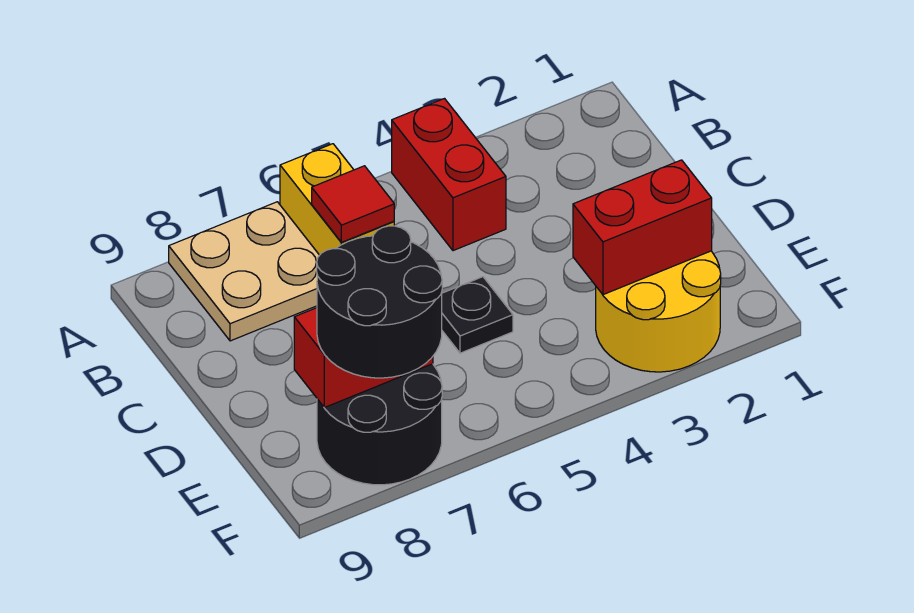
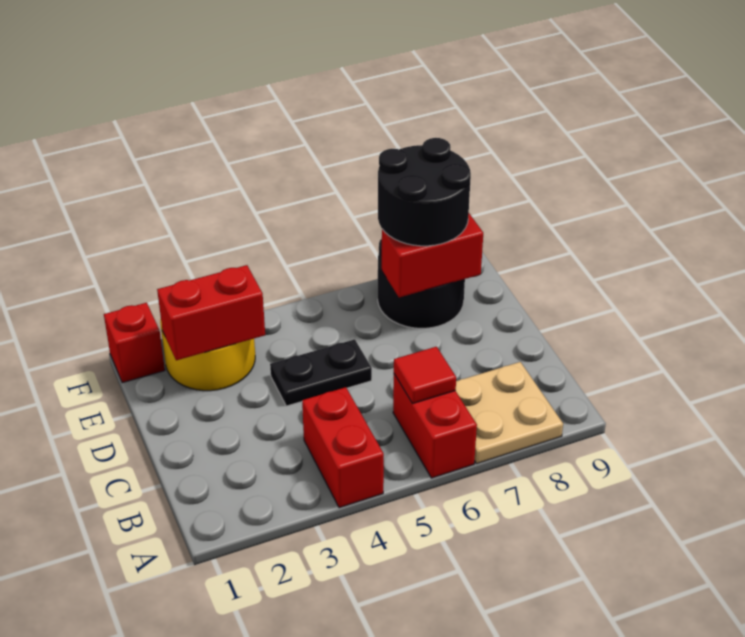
yellow brick A6:B6 level 1 -> red brick A6:B6 level 1
black plate D5 level 1 -> black plate D4:D5 level 1
none -> red brick F1 level 1

